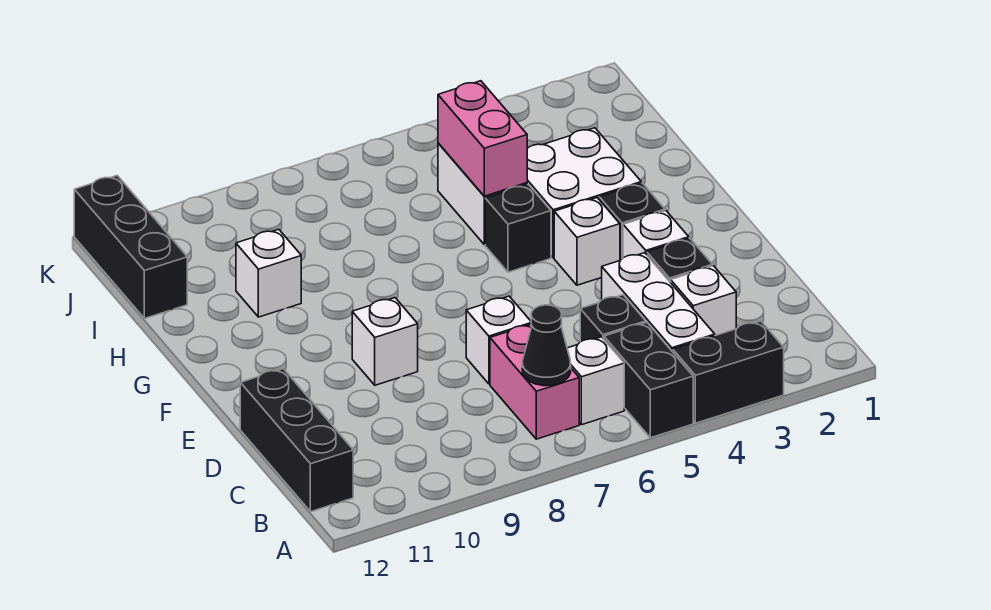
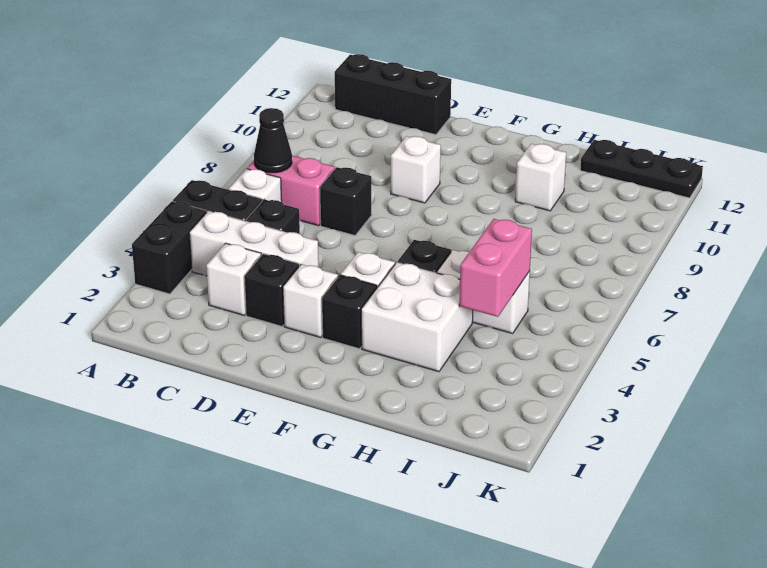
white brick D7 level 1 -> black brick D7 level 1
pink brick H5:I5 level 2 -> pink brick I4:I5 level 2
black brick I12:K12 level 1 -> black plate I12:K12 level 1

